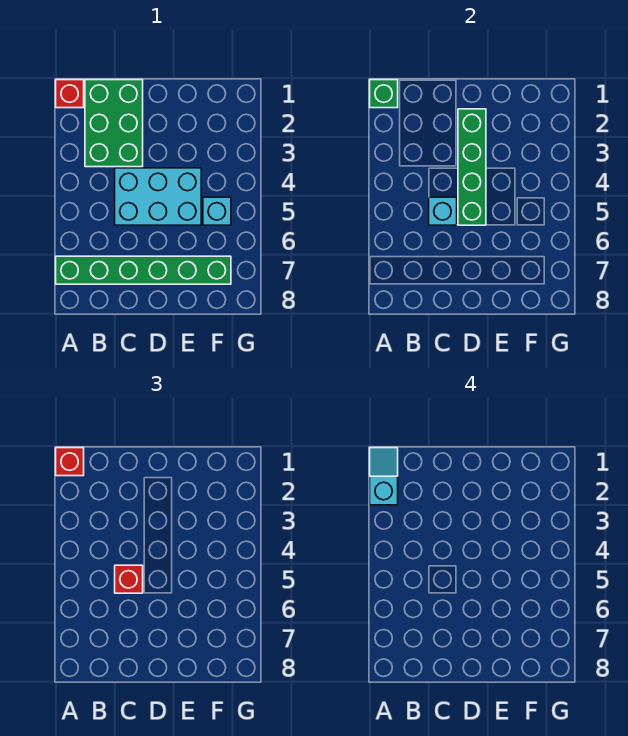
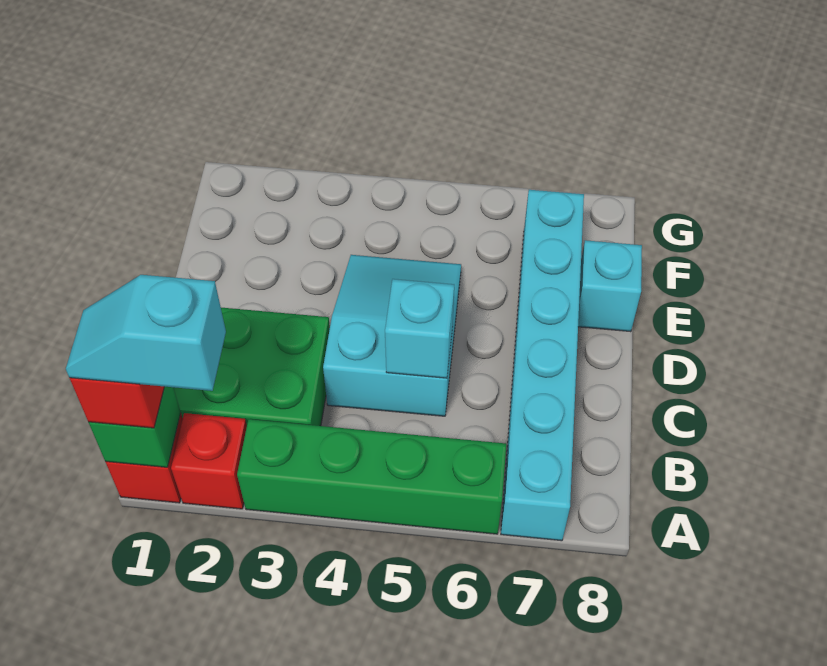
green brick A7:F7 level 1 -> cyan brick A7:F7 level 1
cyan brick C4:E5 level 1 -> cyan slope C4:E5 level 1 top C
red brick C5 level 3 -> red brick A2 level 1
green brick D2:D5 level 2 -> green brick A3:A6 level 1
cyan brick F5 level 1 -> cyan brick E8 level 1

